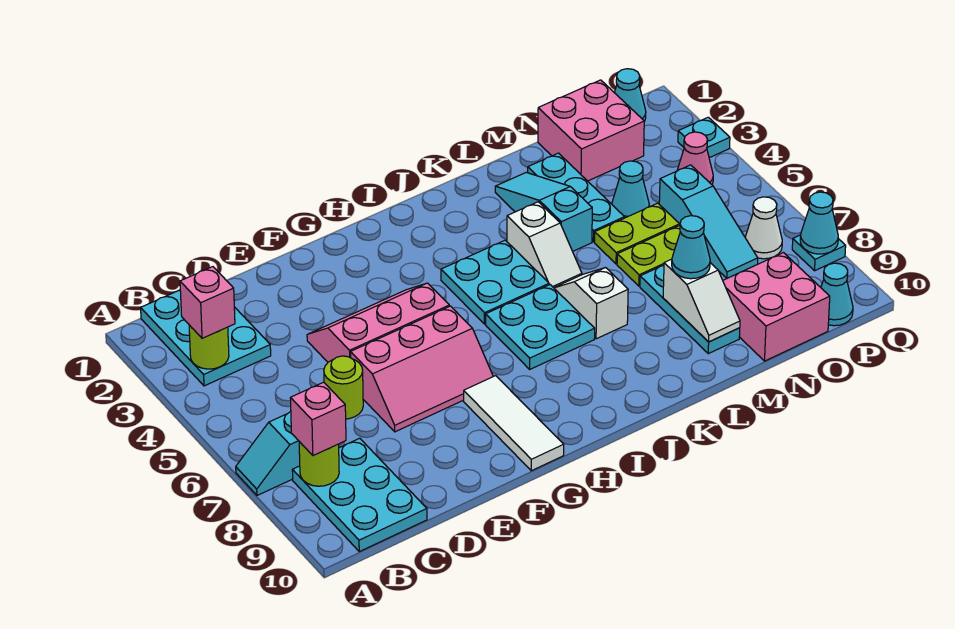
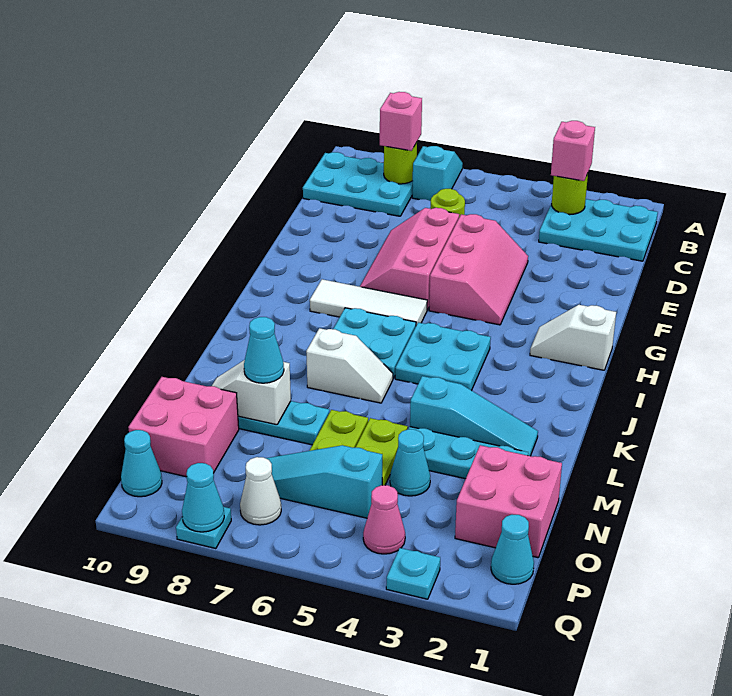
white tile G8:G10 level 1 -> white tile H6:H8 level 1
white slope K4:K5 level 1 top 4 -> white slope H1:H2 level 1 top 1

